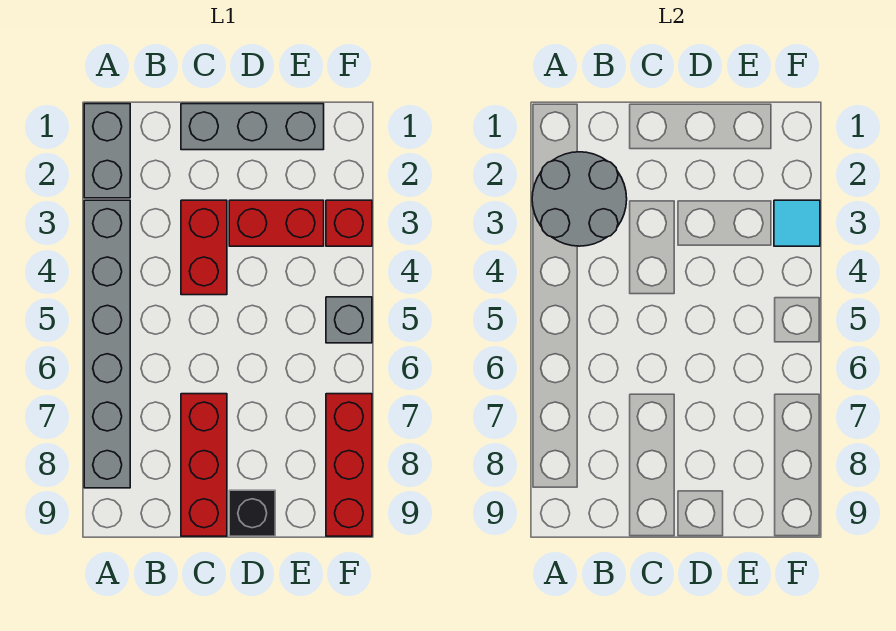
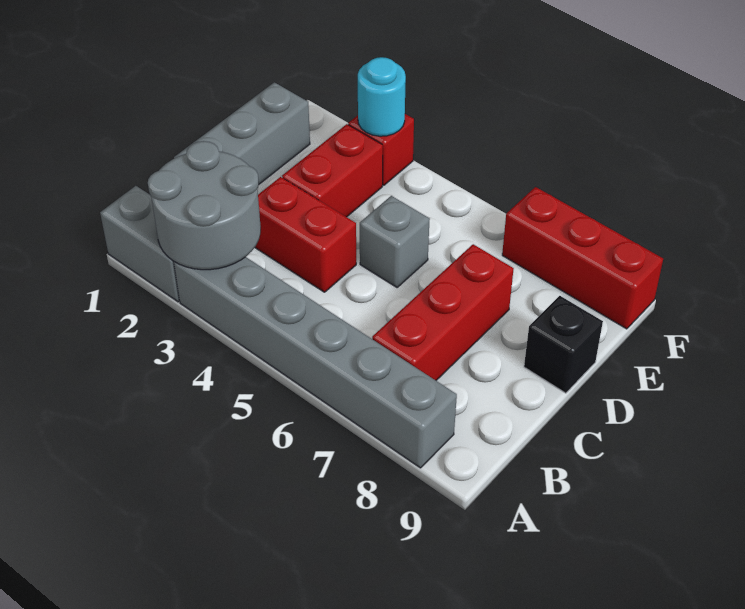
red brick C7:C9 level 1 -> red brick B7:D7 level 1
cyan tile F3 level 2 -> cyan round brick F3 level 2
grey brick F5 level 1 -> grey brick D5 level 1

